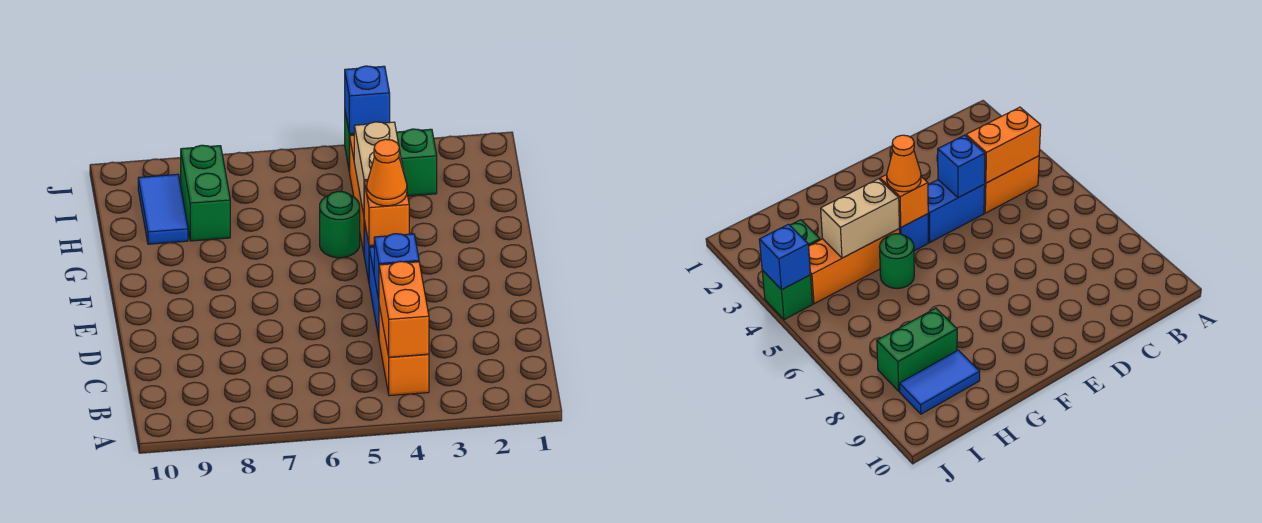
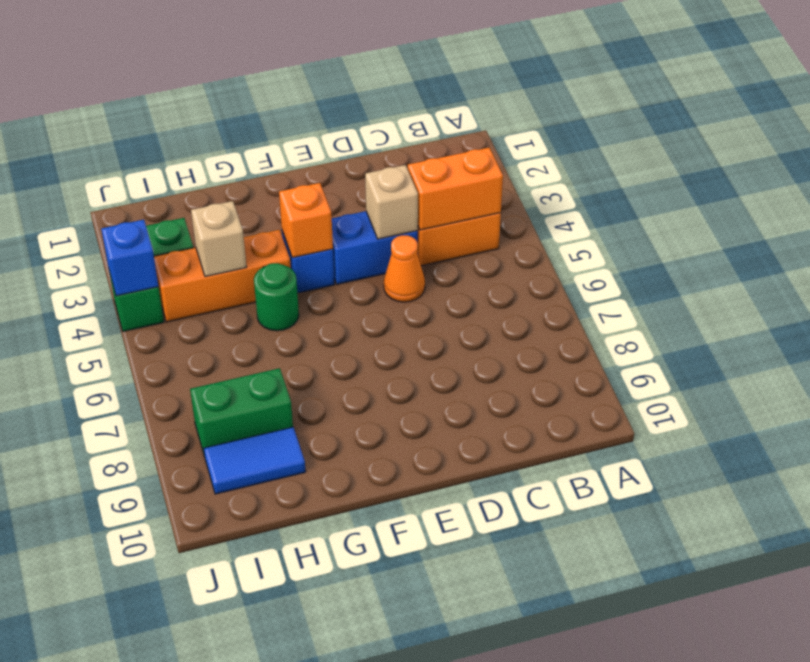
blue brick D4 level 2 -> tan brick D4 level 2
orange cone F4 level 3 -> orange cone D5 level 1
tan brick G4:H4 level 2 -> tan brick H4 level 2

